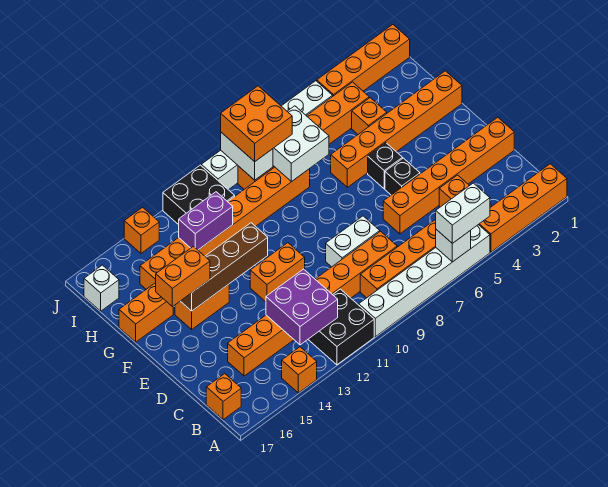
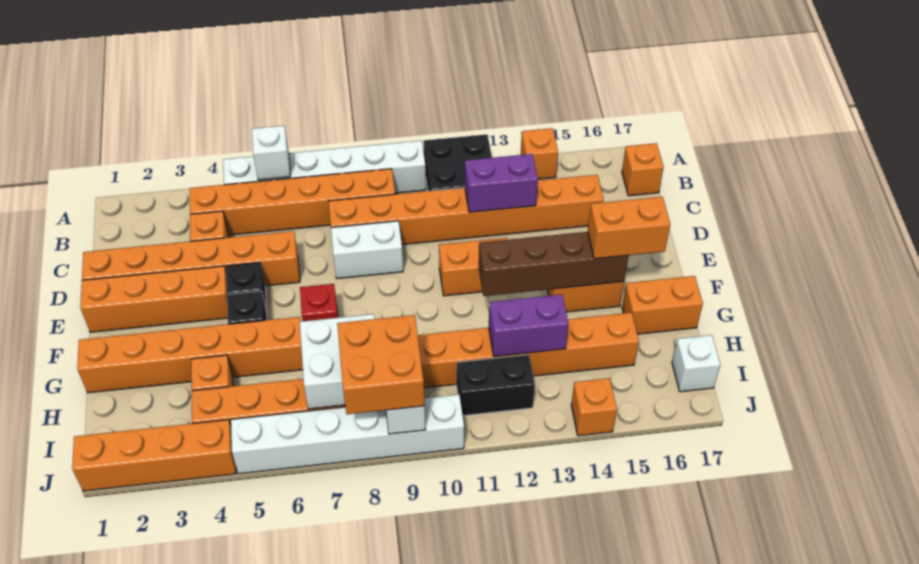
orange brick A1:A4 level 1 -> orange brick E1:E4 level 1
white brick A5:A6 level 3 -> none
purple brick B12:C13 level 2 -> purple brick C12:C13 level 2
none -> red brick F7 level 1
black brick I11:J12 level 1 -> black brick I11:I12 level 1

